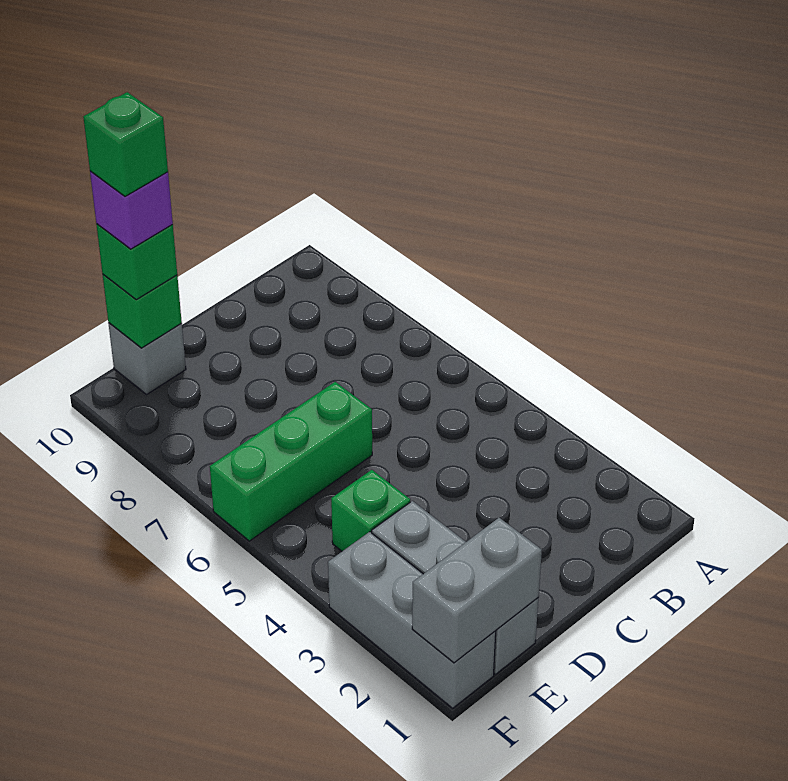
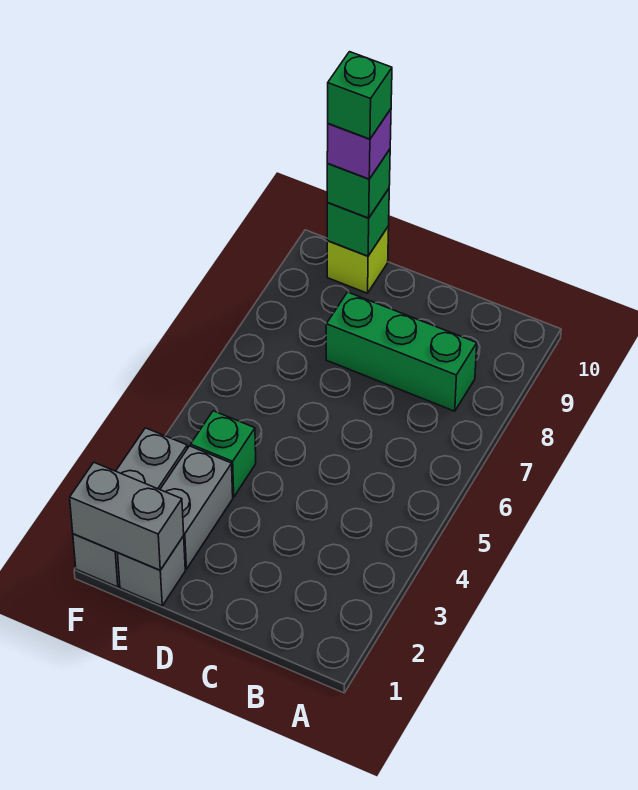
green brick D6:F6 level 1 -> green brick B8:D8 level 1
grey brick E10 level 1 -> lime brick E10 level 1

